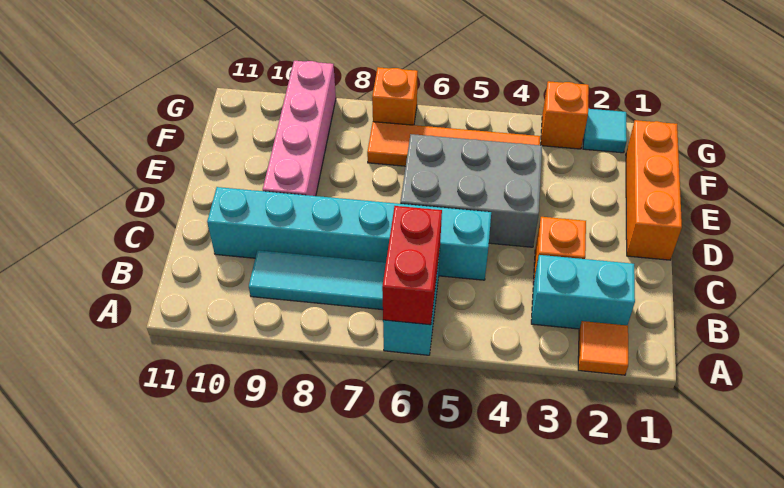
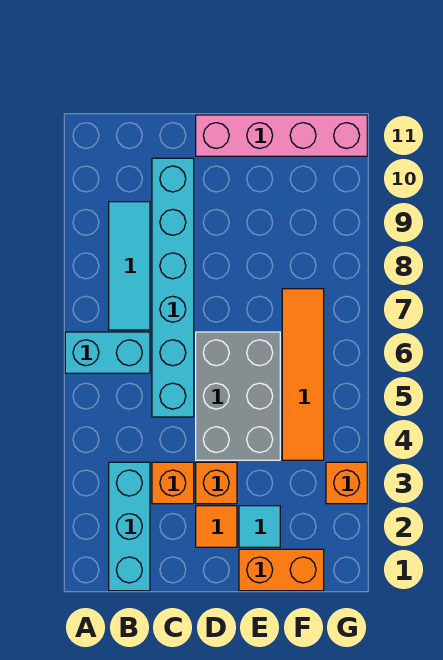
orange tile A2 level 1 -> orange tile D2 level 1
red brick A6:B6 level 2 -> none
cyan brick B2:B3 level 1 -> cyan brick B1:B3 level 1
orange brick D1:F1 level 1 -> orange brick E1:F1 level 1
pink brick D9:G9 level 1 -> pink brick D11:G11 level 1
cyan tile G2 level 1 -> cyan tile E2 level 1
orange brick G7 level 1 -> orange brick D3 level 1

